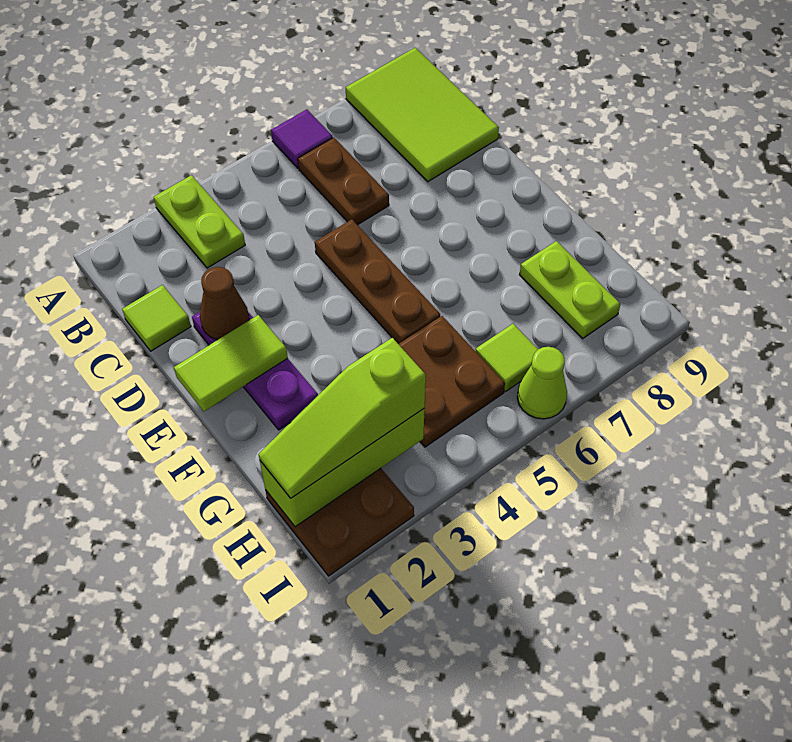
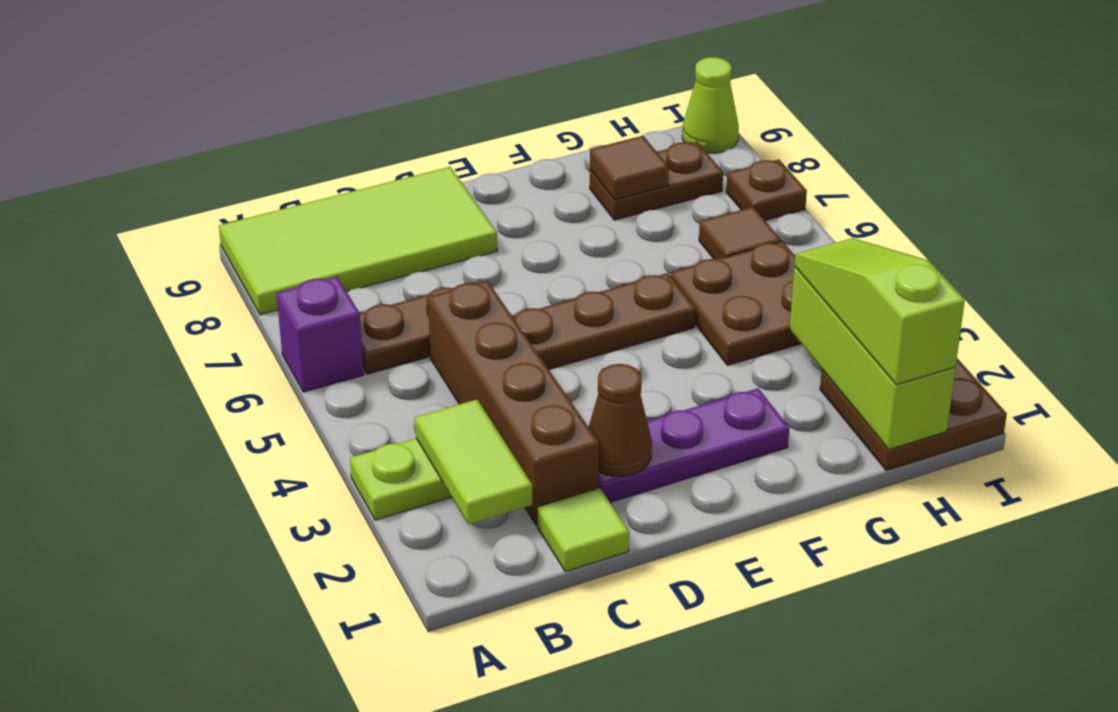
purple tile A6 level 1 -> purple brick A6 level 1
lime tile A8:C9 level 1 -> lime tile A8:D9 level 1
none -> brown brick C2:C5 level 1
lime tile E1:E2 level 2 -> lime tile B2:B3 level 2
lime plate G8:H8 level 1 -> brown plate G8:H8 level 1
none -> brown tile G8 level 2
lime slope H1:H3 level 3 top 3 -> lime slope H1:H3 level 3 top 1
lime tile H6 level 1 -> brown tile H6 level 1
lime cone I6 level 1 -> lime cone I9 level 1
none -> brown plate I7 level 1

